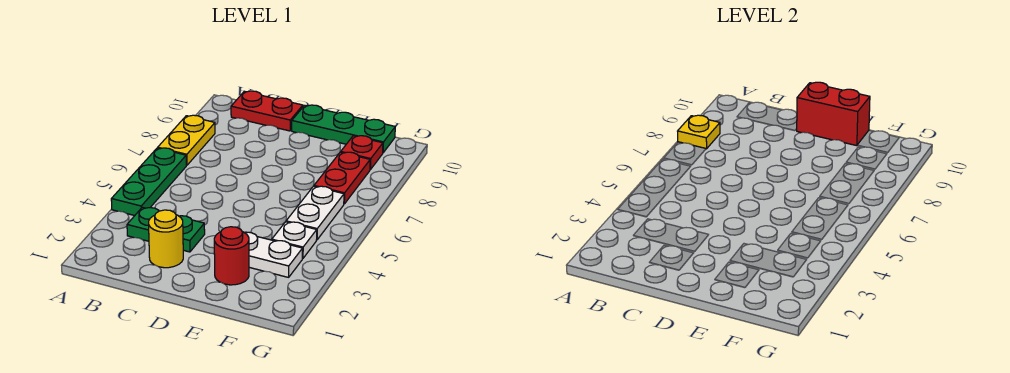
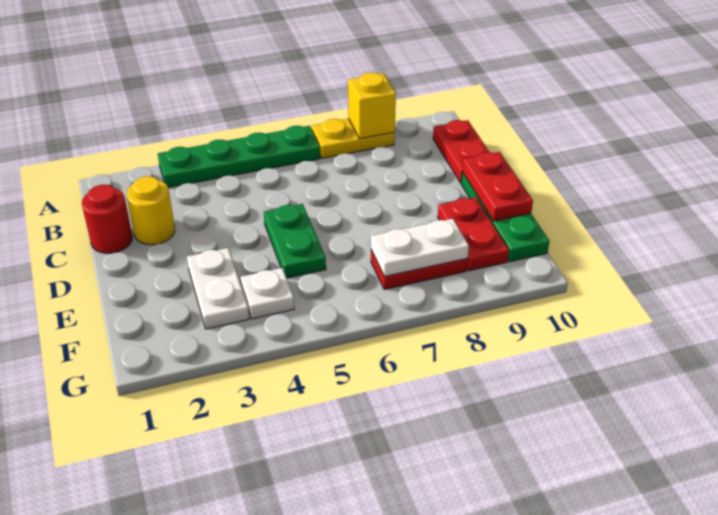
green plate A4:A6 level 1 -> green plate A3:A6 level 1
yellow plate A8 level 2 -> yellow brick A8 level 2
green plate B3:C3 level 1 -> green plate D5:E5 level 1
red brick D10:E10 level 2 -> red plate D10:E10 level 2
red round brick E2 level 1 -> red round brick C1 level 1
white plate F5:F6 level 1 -> white plate F7:F8 level 2
red plate F9 level 1 -> red plate E9:F9 level 1

